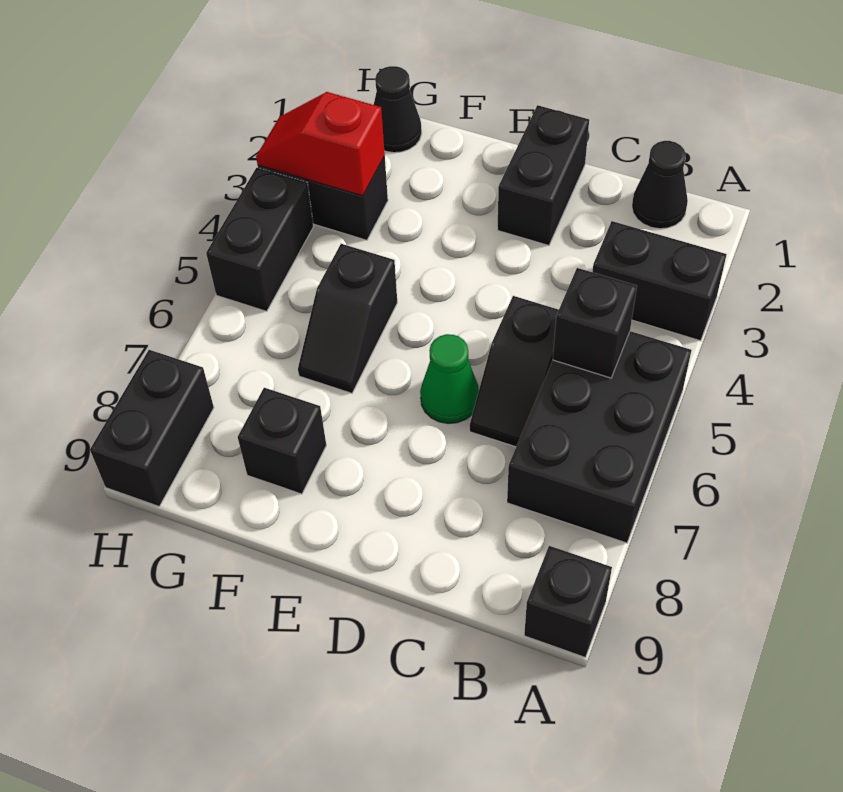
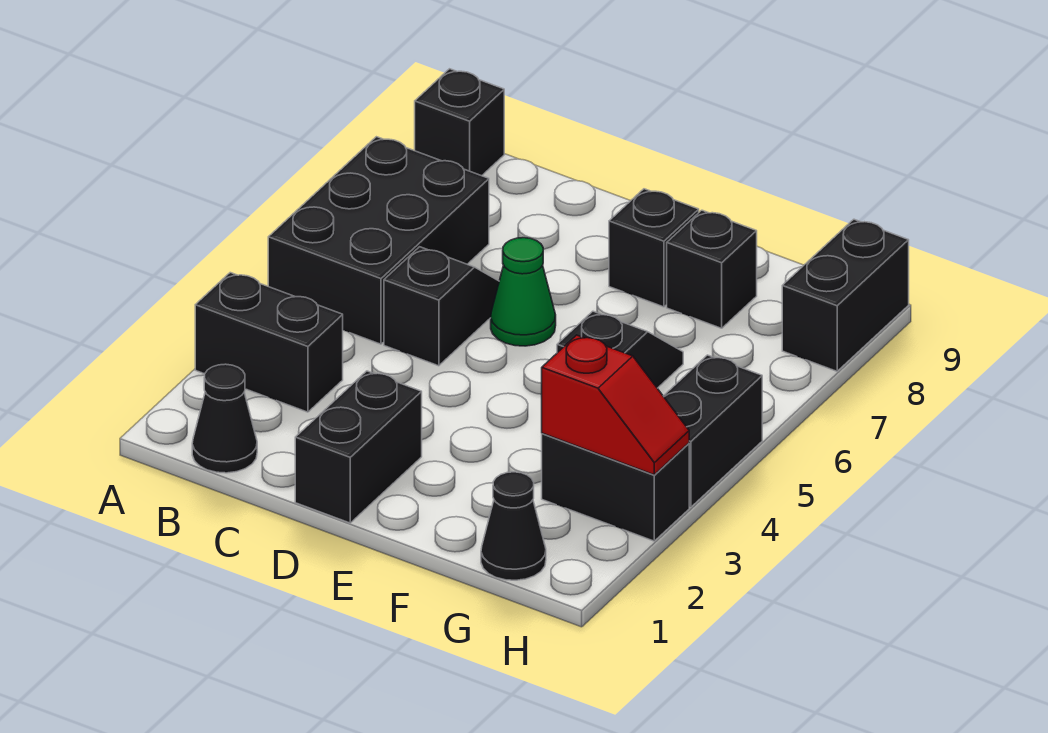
black brick B5 level 2 -> black brick E8 level 1

